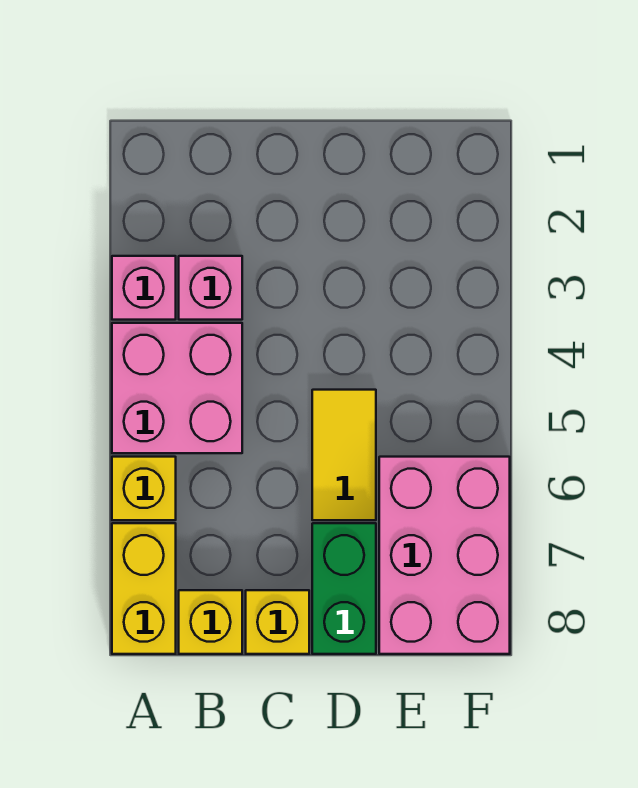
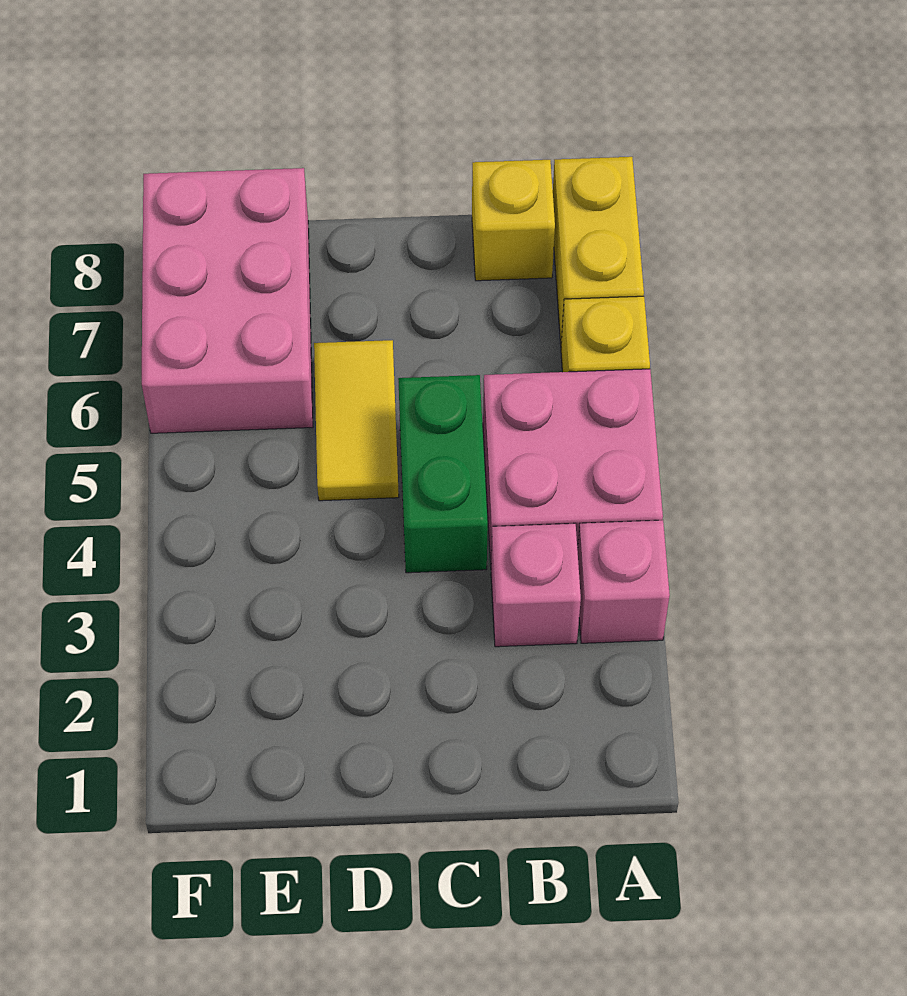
yellow brick C8 level 1 -> none
green brick D7:D8 level 1 -> green brick C4:C5 level 1

